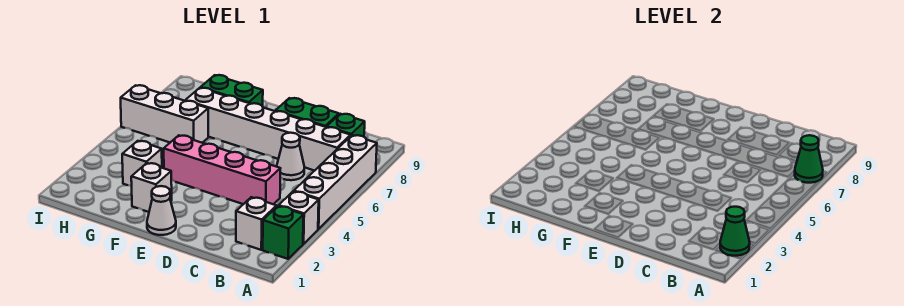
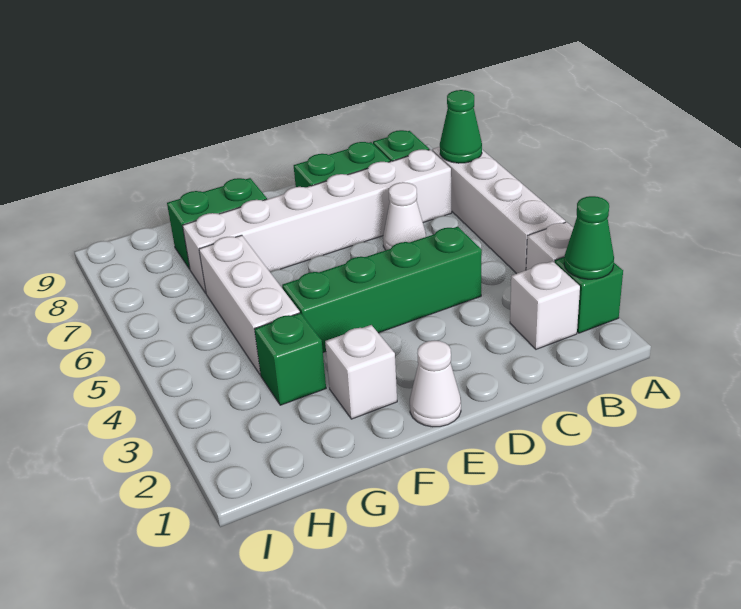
pink brick C4:F4 level 1 -> green brick C4:F4 level 1
white brick G3 level 1 -> green brick G3 level 1
white brick G6:I6 level 1 -> white brick G4:G6 level 1

